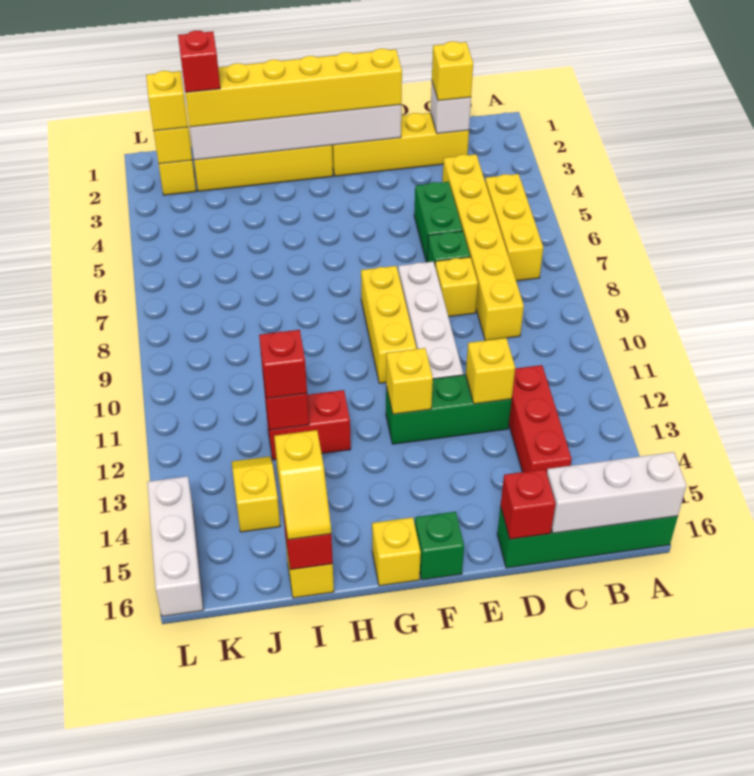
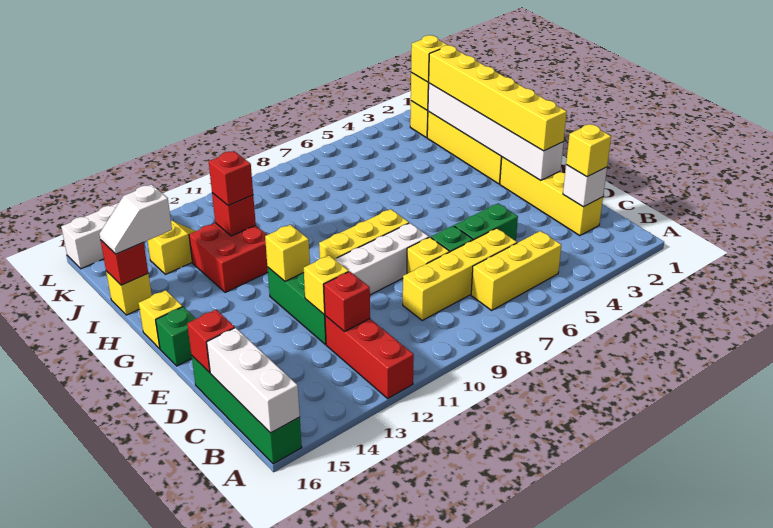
yellow brick C4:C9 level 1 -> yellow brick C6:C9 level 1
red brick C12:C14 level 1 -> red brick A12:C12 level 1
red brick H12:I12 level 1 -> red brick H12:I13 level 1
yellow slope I15:I16 level 3 top 15 -> white slope I15:I16 level 3 top 15
red brick J2 level 4 -> red brick C12 level 2

